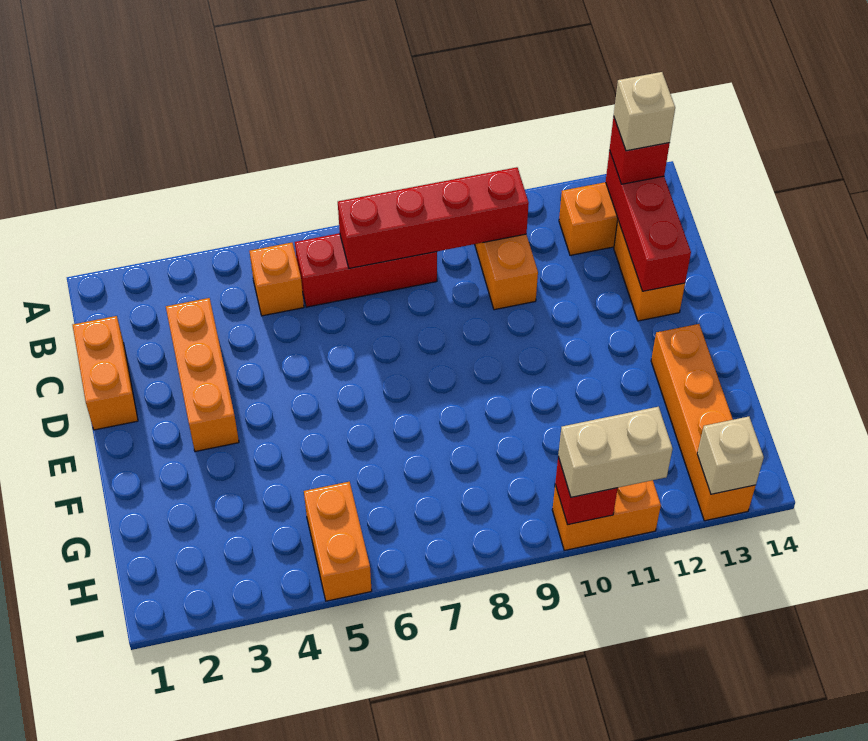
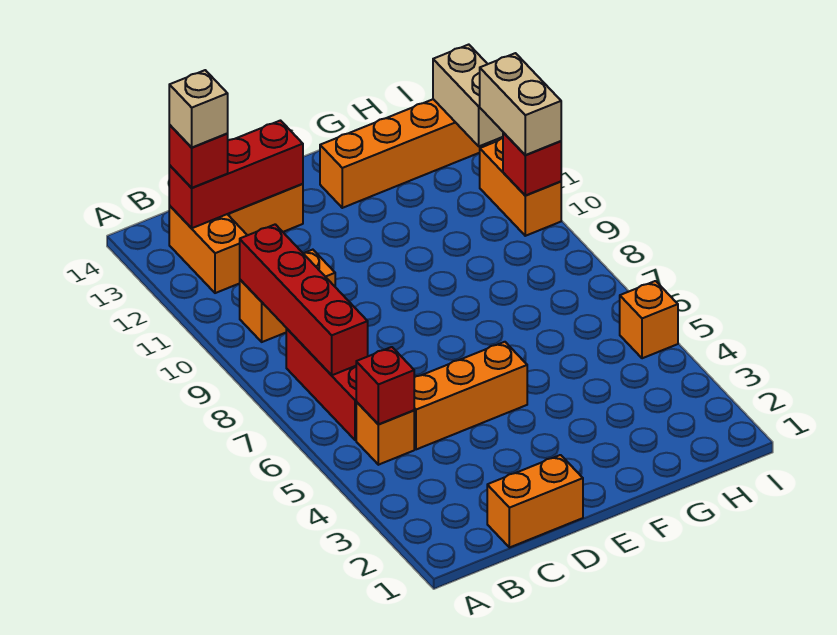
none -> red brick B5 level 2
orange brick C3:E3 level 1 -> orange brick C5:E5 level 1
orange brick H5:I5 level 1 -> orange brick I5 level 1
tan brick I13 level 2 -> tan brick I12:I13 level 2

